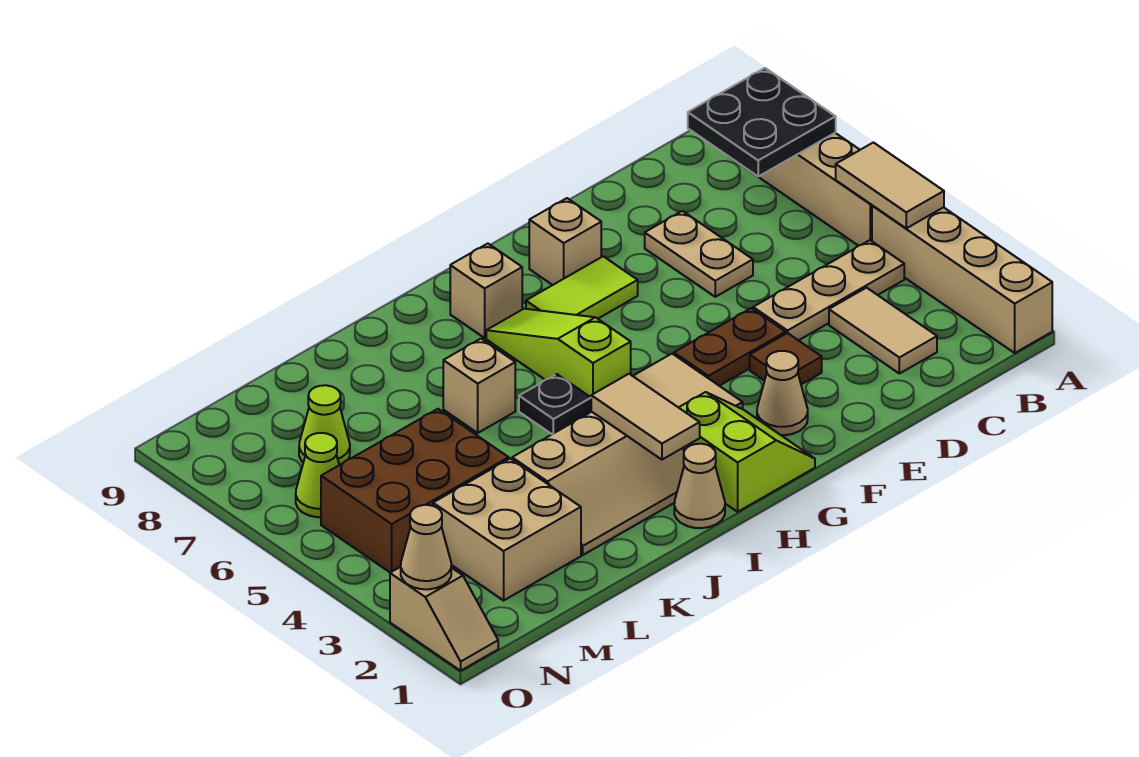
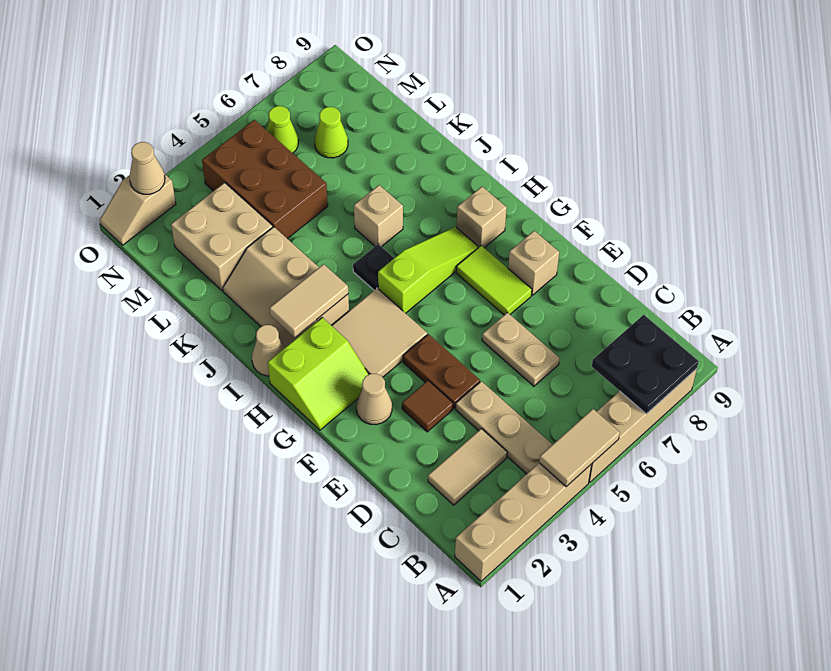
tan plate D6:D7 level 1 -> tan plate D6:E6 level 1

